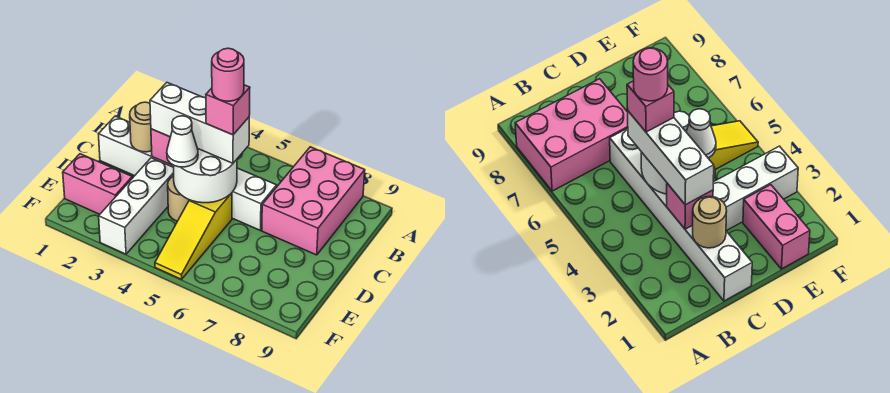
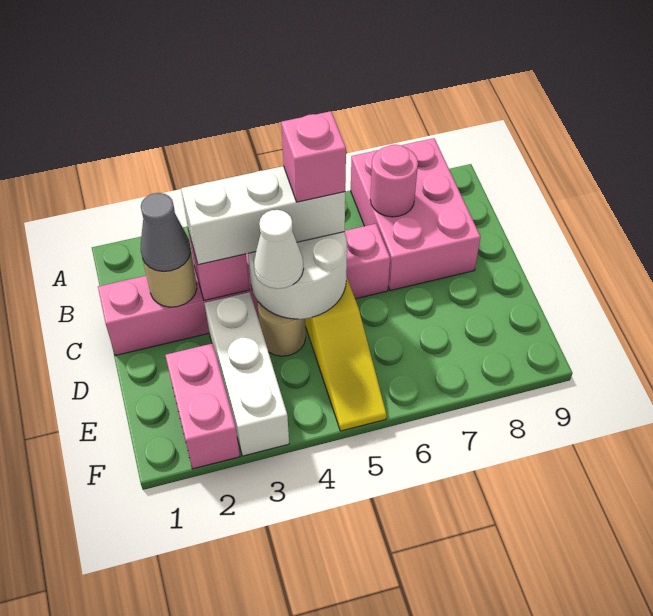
white brick C1:C6 level 1 -> pink brick C1:C6 level 1
none -> grey cone C2 level 3
pink round brick C5 level 5 -> pink round brick B7 level 2
pink brick E1:E2 level 1 -> pink brick E2:F2 level 1

